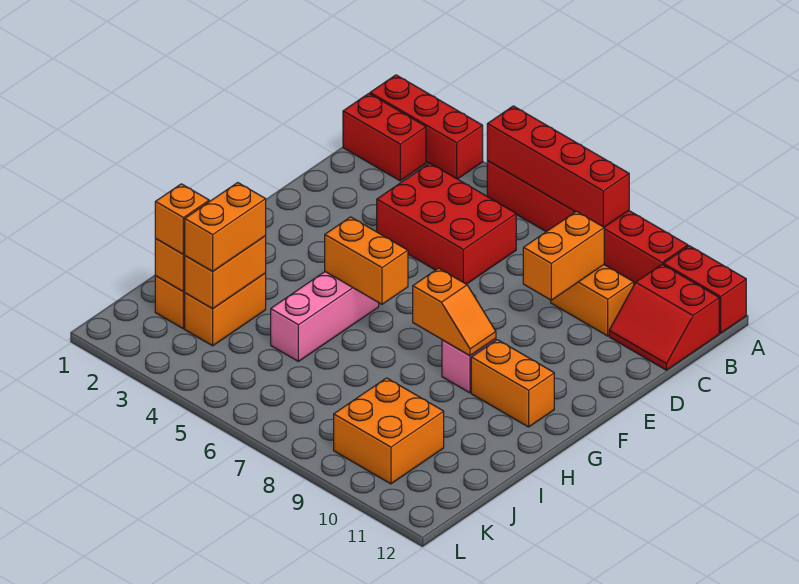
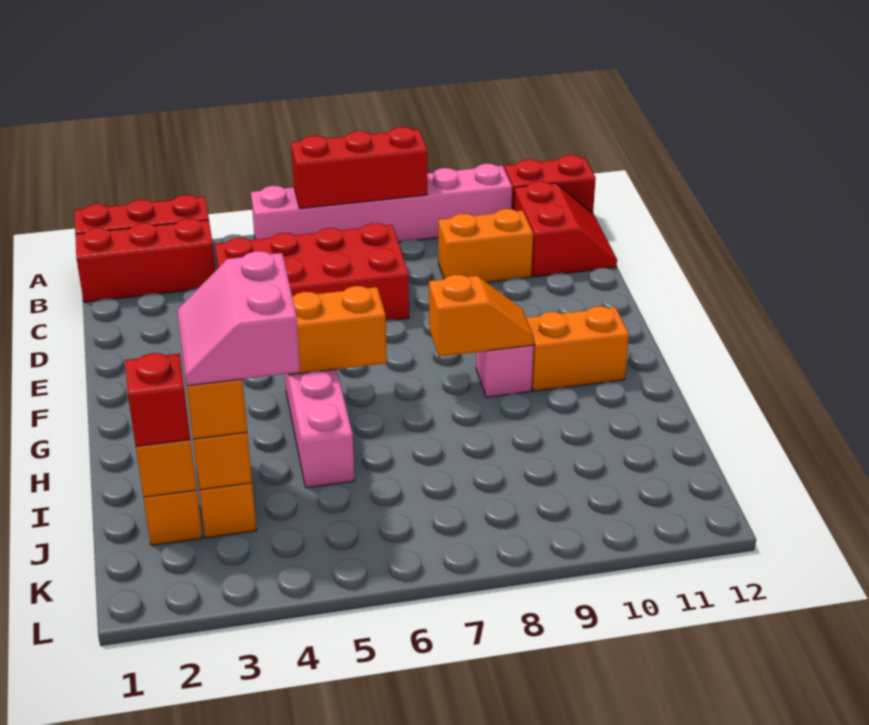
red brick A5:A10 level 1 -> pink brick A5:A10 level 1
red brick A5:A8 level 2 -> red brick A6:A8 level 2
red brick B1:B2 level 1 -> red brick B1:B3 level 1
red slope B11:C12 level 1 top B -> red slope B11:C12 level 1 top 11
red brick C4:D6 level 1 -> red brick C4:D7 level 1
orange brick C9:D9 level 2 -> none
none -> pink slope I3:J4 level 4 top 4
orange brick J2 level 3 -> red brick J2 level 3
orange brick J9:K10 level 1 -> none

